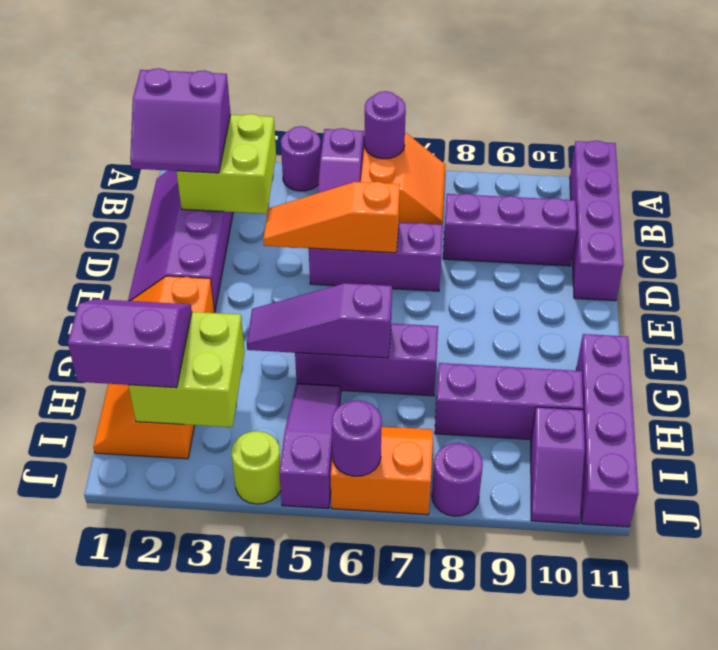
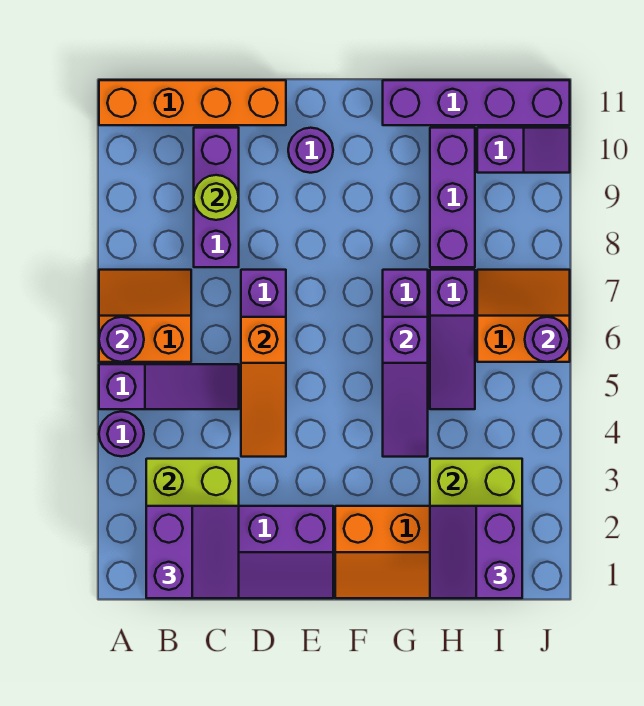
purple brick A11:D11 level 1 -> orange brick A11:D11 level 1
purple slope H5:J5 level 1 top J -> purple slope H5:H7 level 1 top 7
orange slope I6:J7 level 1 top J -> orange slope I6:J7 level 1 top 6
lime round brick J4 level 1 -> lime round brick C9 level 2
purple round brick J8 level 1 -> purple round brick E10 level 1

